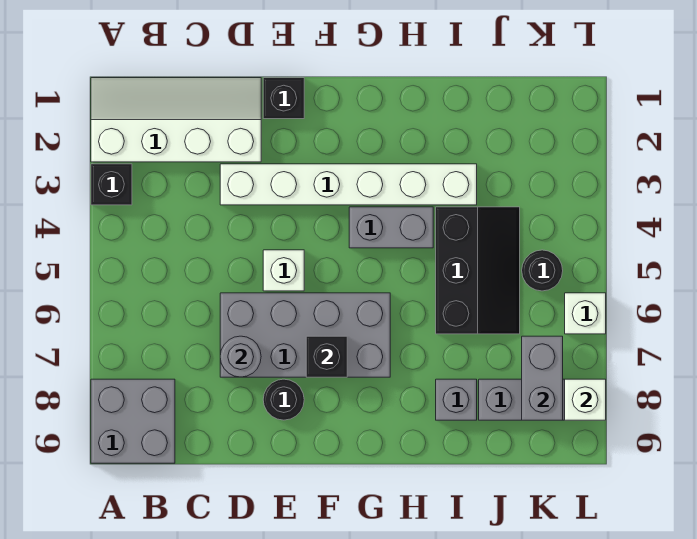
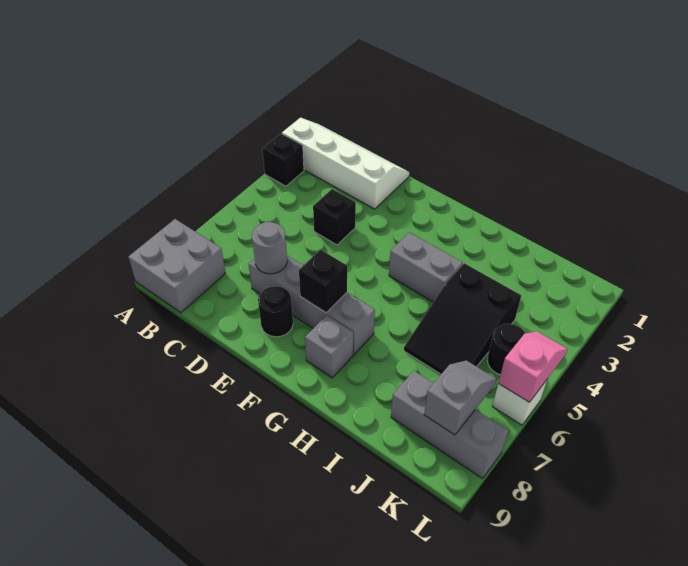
white brick D3:I3 level 1 -> none
grey brick D6:G7 level 1 -> grey brick D7:G7 level 1
black brick E1 level 1 -> black brick D4 level 1
white brick E5 level 1 -> none
black slope I4:J6 level 1 top I -> black slope I4:J6 level 1 top 4
grey brick I8 level 1 -> grey brick G8 level 1
grey brick K7:K8 level 2 -> grey slope K7:K8 level 2 top 8
none -> pink slope L5:L6 level 2 top 6
white brick L8 level 2 -> none

